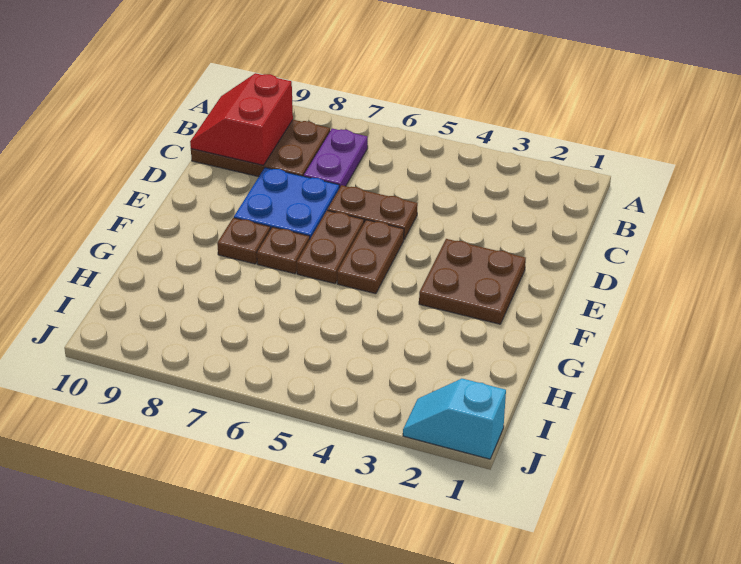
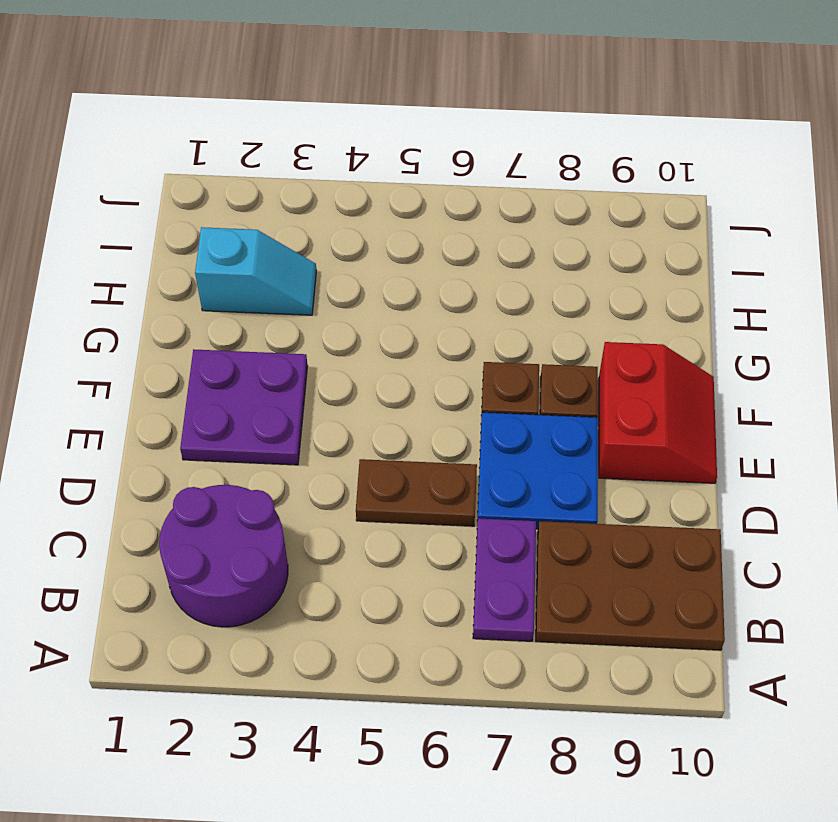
none -> purple round brick B2:C3 level 1
red slope B9:C10 level 2 top 9 -> red slope E9:F10 level 1 top 9
brown plate E2:F3 level 1 -> purple plate E2:F3 level 1
brown plate E5:F5 level 1 -> none
brown plate E6:F6 level 1 -> none
cyan slope J1:J2 level 1 top 1 -> cyan slope H2:H3 level 1 top 2

